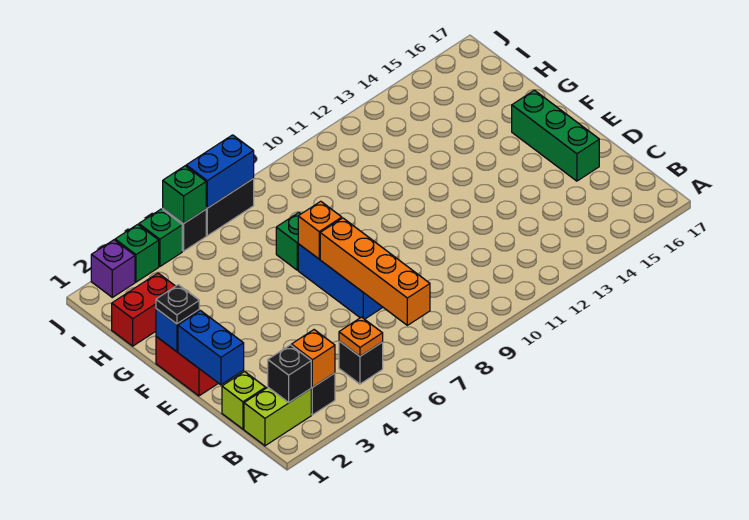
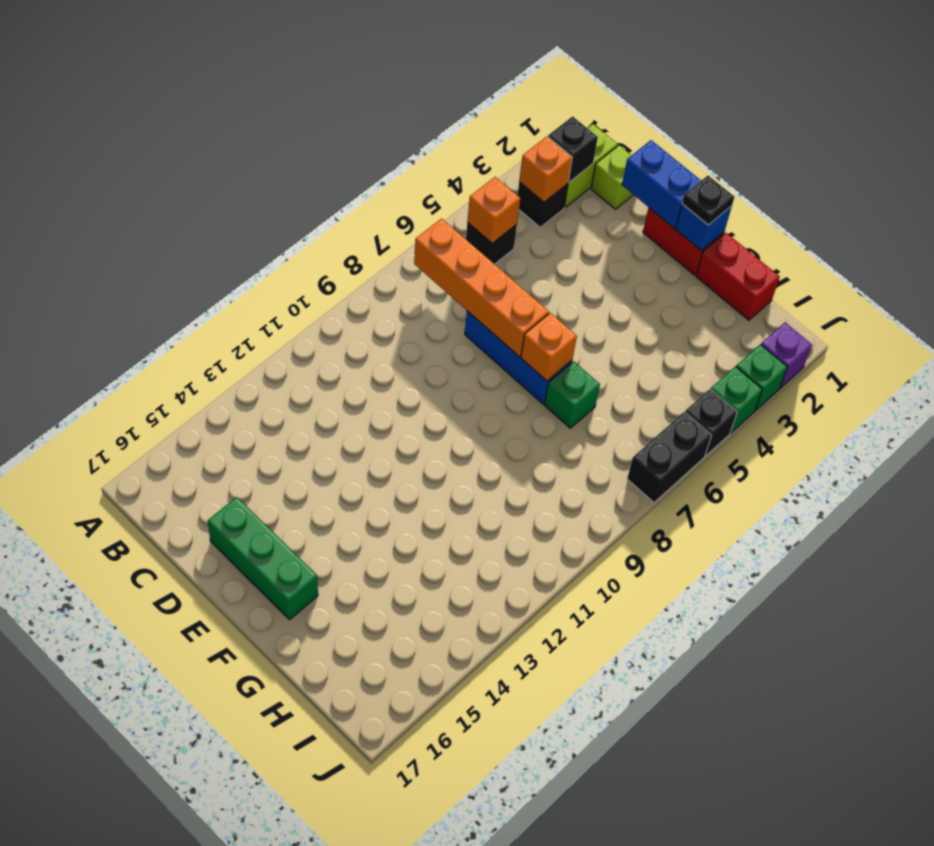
orange plate B5 level 2 -> orange brick B5 level 2
red brick H1:H2 level 1 -> red brick G1:H1 level 1
green brick J5 level 2 -> none
blue brick J6:J7 level 2 -> none

